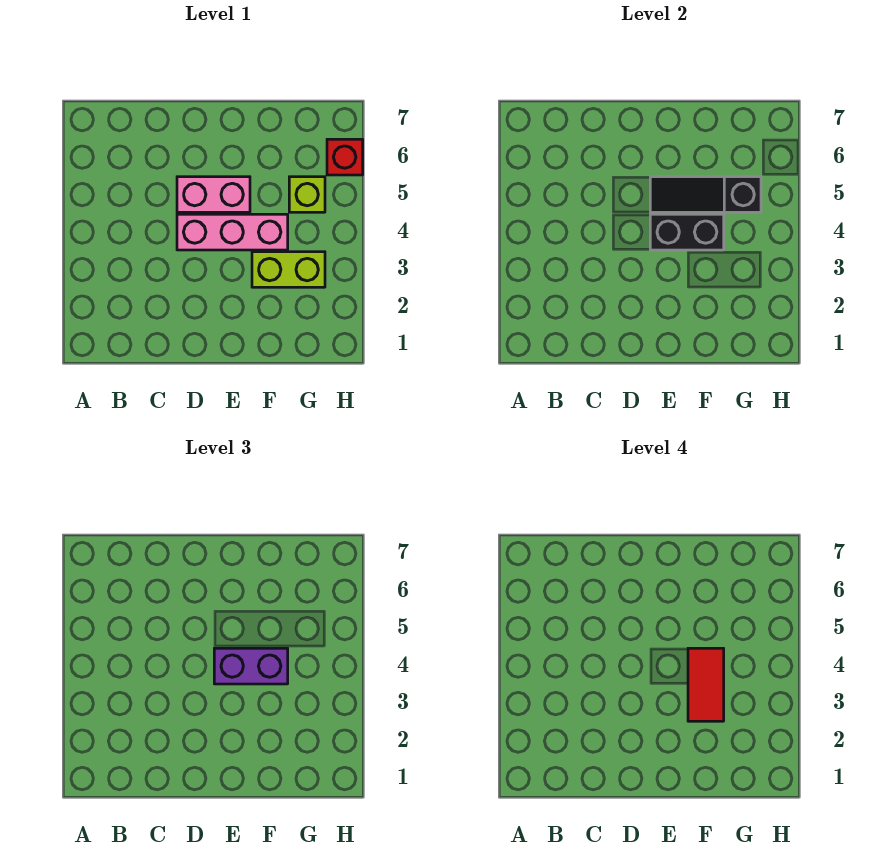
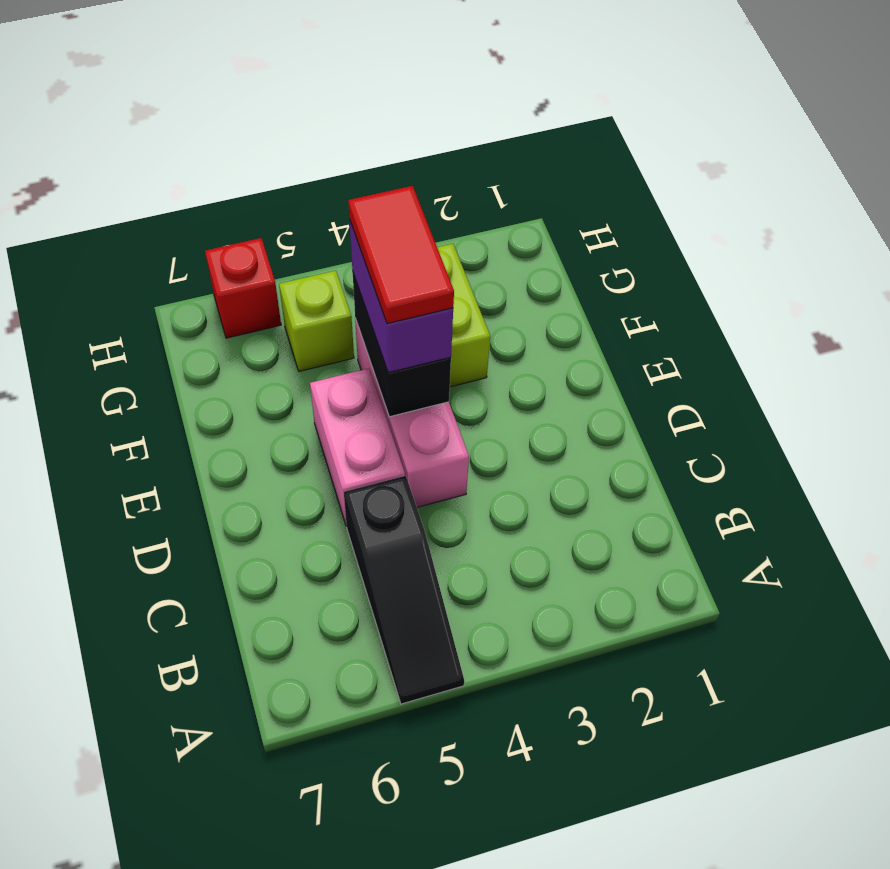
black slope E5:G5 level 2 top G -> black slope A5:C5 level 1 top C
red tile F3:F4 level 4 -> red tile E4:F4 level 4

